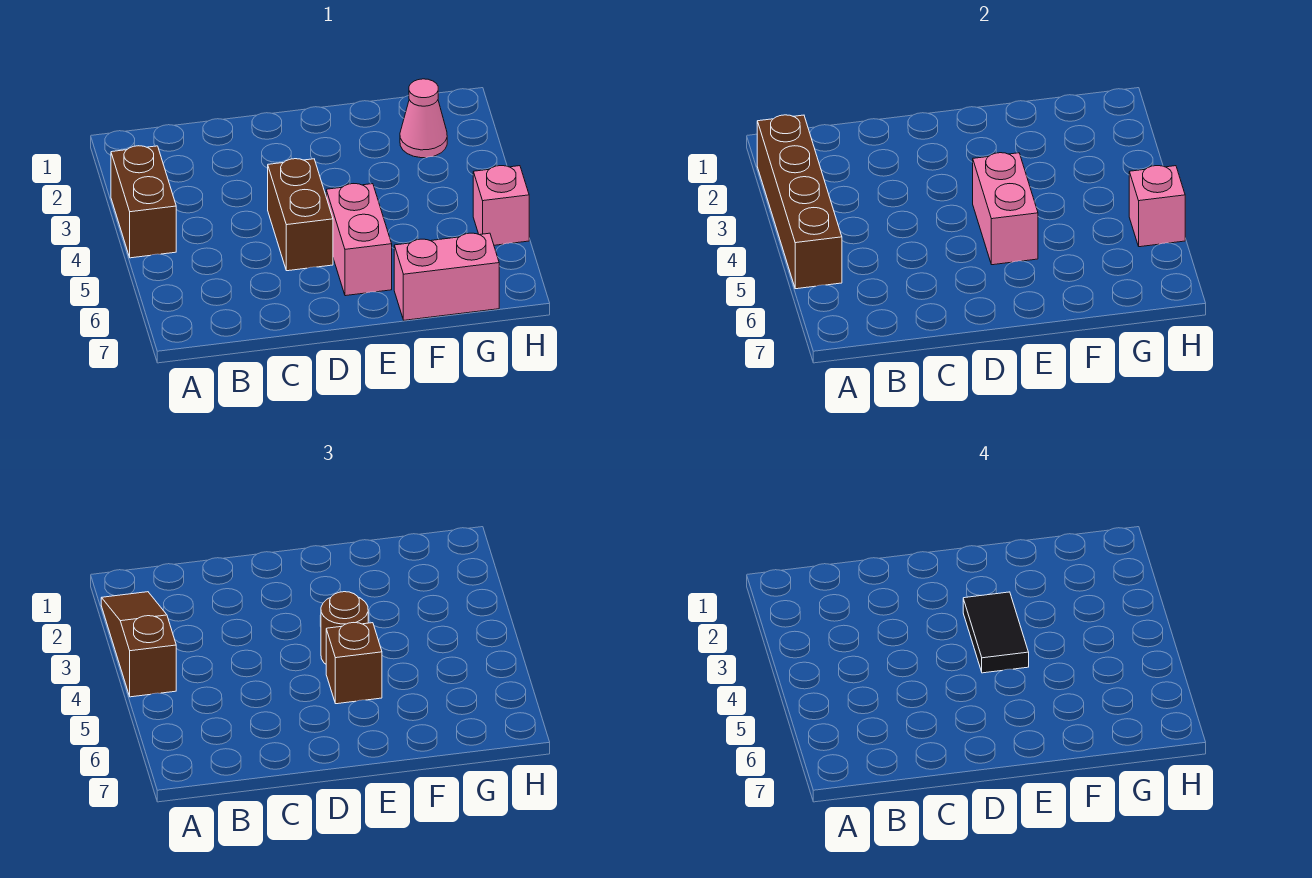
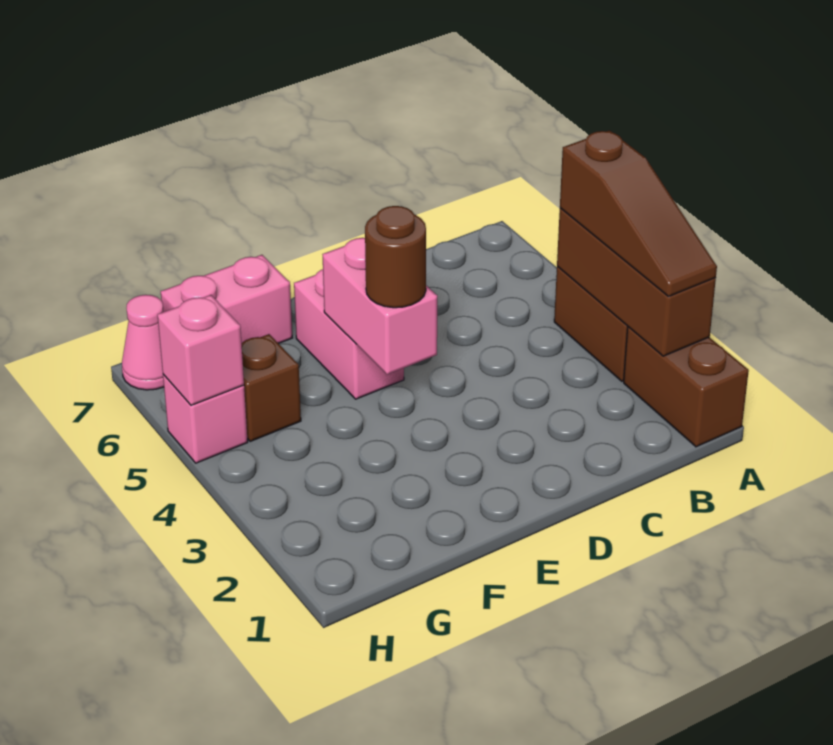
brown brick A2:A5 level 2 -> brown brick A2:A4 level 2
brown brick D4:D5 level 1 -> brown brick A1:A2 level 1
black tile E3:E4 level 4 -> none
brown brick E5 level 3 -> brown brick G5 level 1
pink cone G2 level 1 -> pink cone H7 level 1

